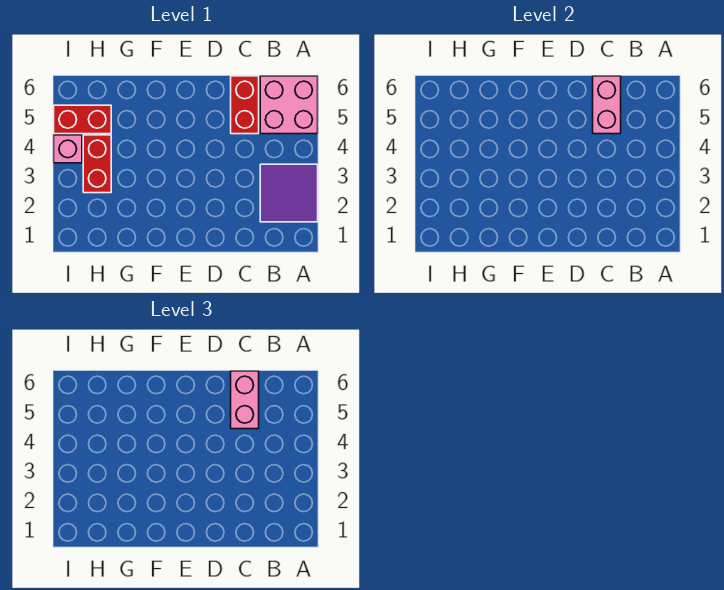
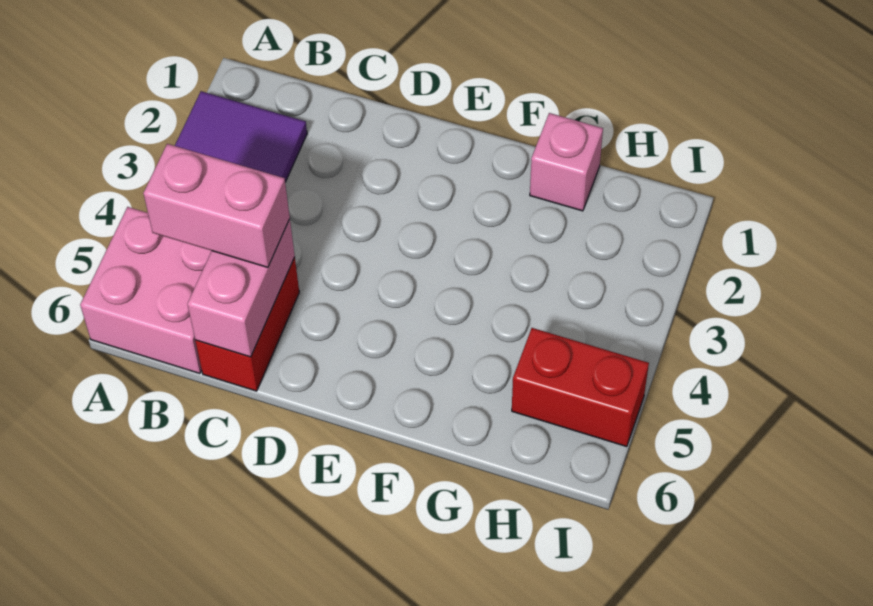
pink brick C5:C6 level 3 -> pink brick B5:C5 level 3
red brick H3:H4 level 1 -> none
pink brick I4 level 1 -> pink brick G1 level 1

